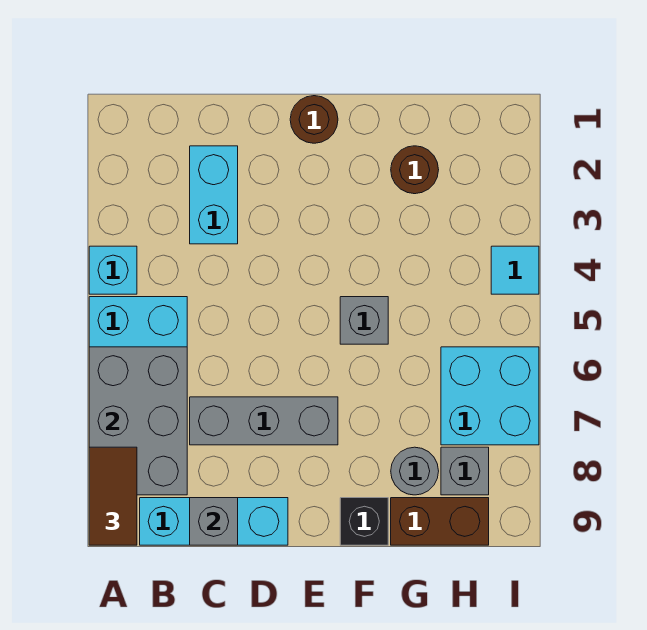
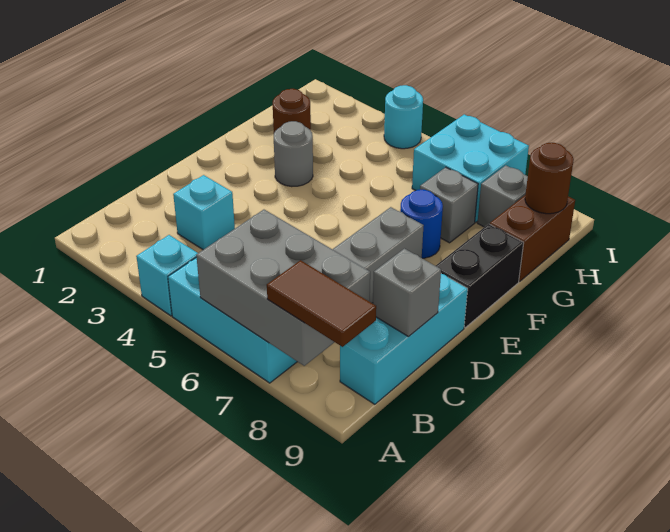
cyan brick C2:C3 level 1 -> cyan brick C3 level 1
brown round brick E1 level 1 -> brown round brick H9 level 2
grey brick F5 level 1 -> grey brick G7 level 1
none -> blue round brick F7 level 1
black brick F9 level 1 -> black brick E9:F9 level 1
grey round brick G8 level 1 -> grey round brick F3 level 1
cyan tile I4 level 1 -> cyan round brick I4 level 1

